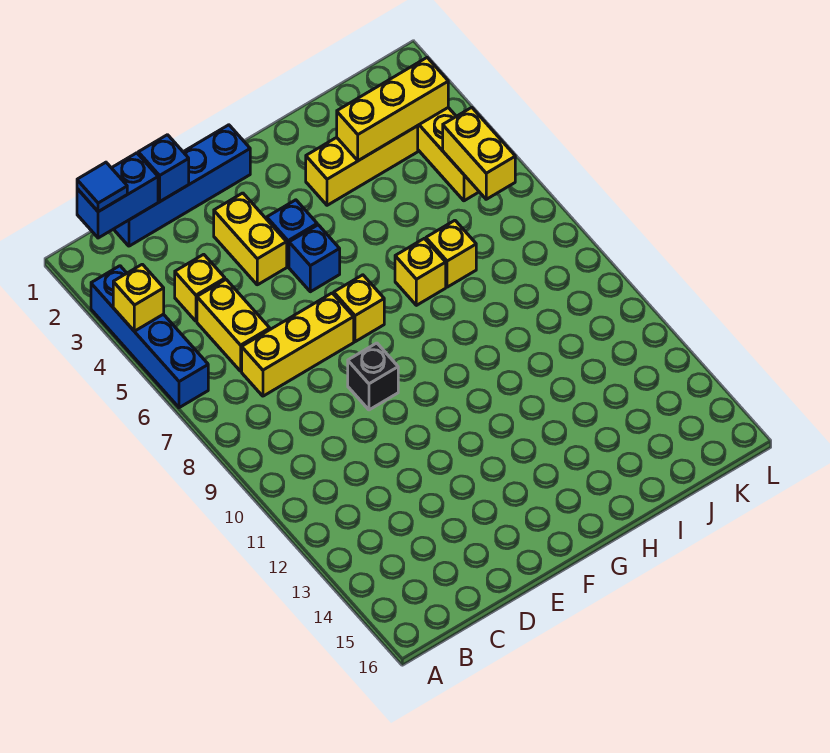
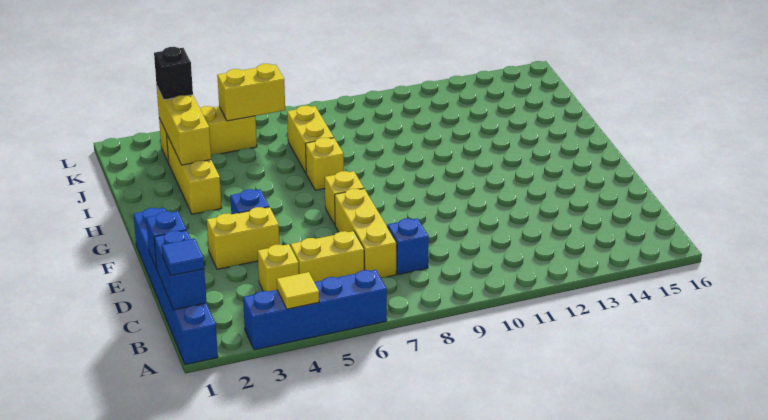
yellow brick A4 level 2 -> yellow tile A4 level 2
blue brick C1:F1 level 1 -> blue brick A1:F1 level 1
black brick E9 level 1 -> black brick K3 level 3
blue brick F5 level 1 -> blue brick C8 level 1
yellow brick I7 level 1 -> yellow brick I7:J7 level 1

